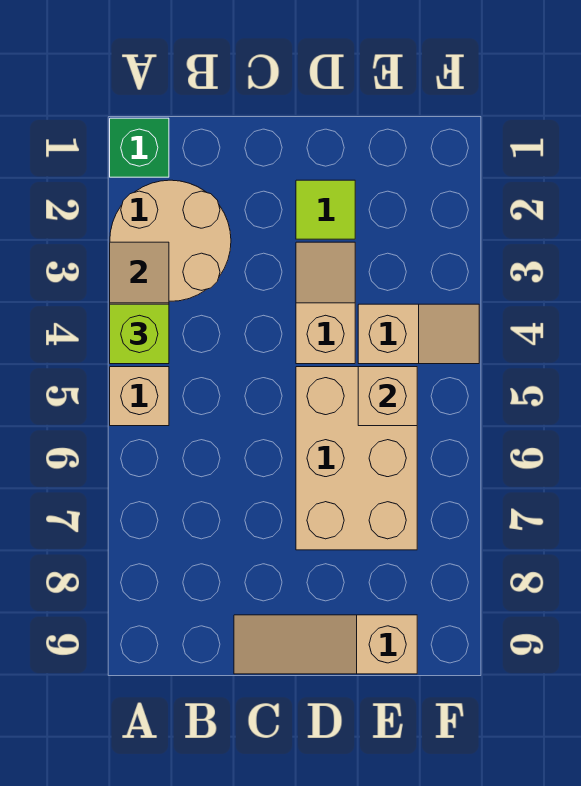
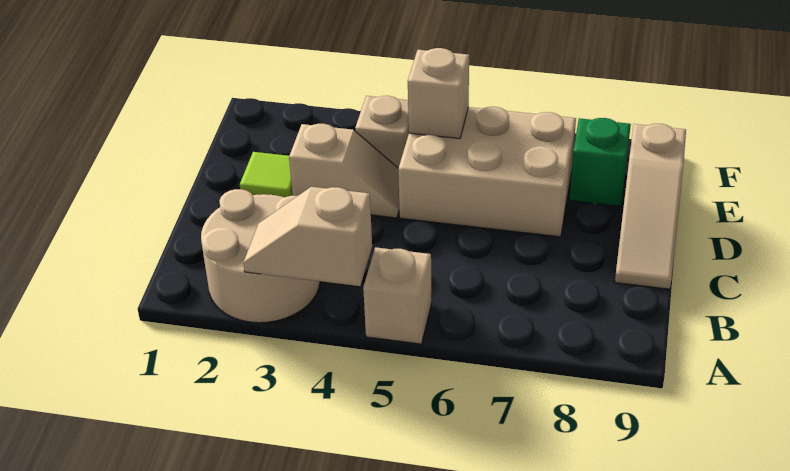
green brick A1 level 1 -> green brick E8 level 1
lime brick A4 level 3 -> none
tan slope D3:D4 level 1 top 4 -> tan slope D3:D4 level 1 top 3

